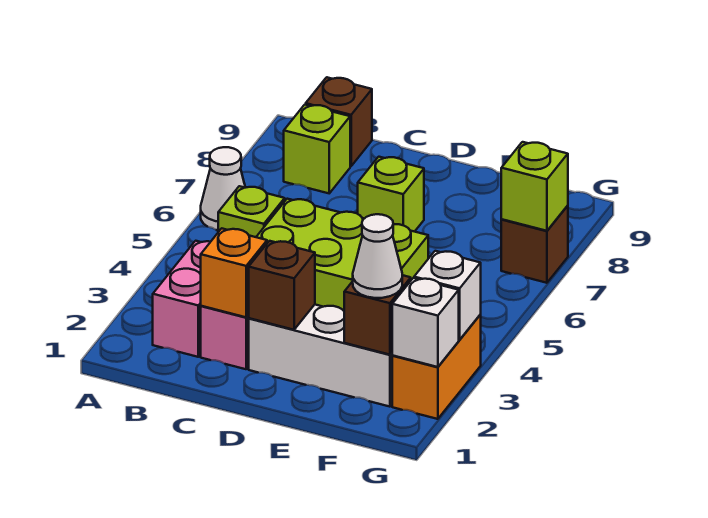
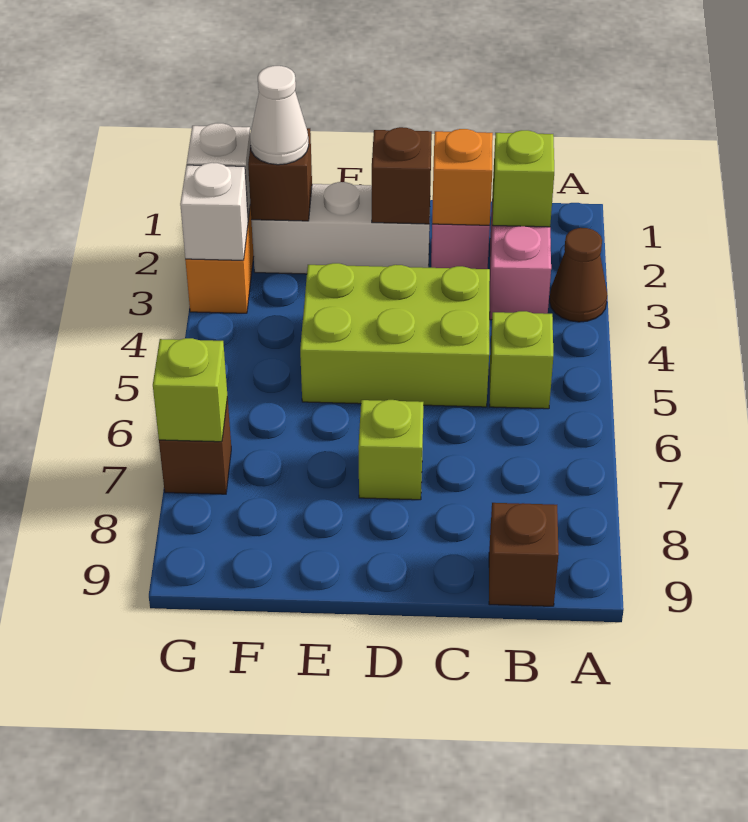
none -> brown cone A3 level 1
white cone A6 level 1 -> none
lime brick B8 level 1 -> lime brick B2 level 2

